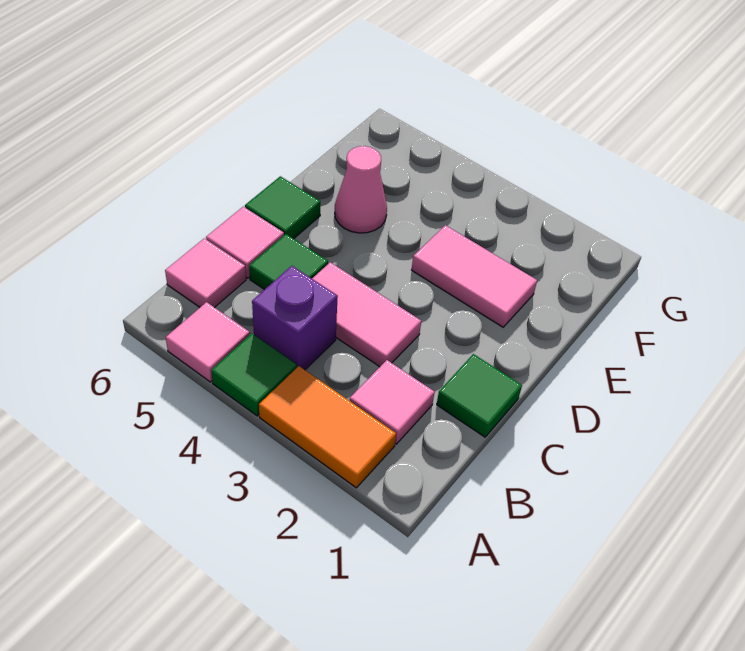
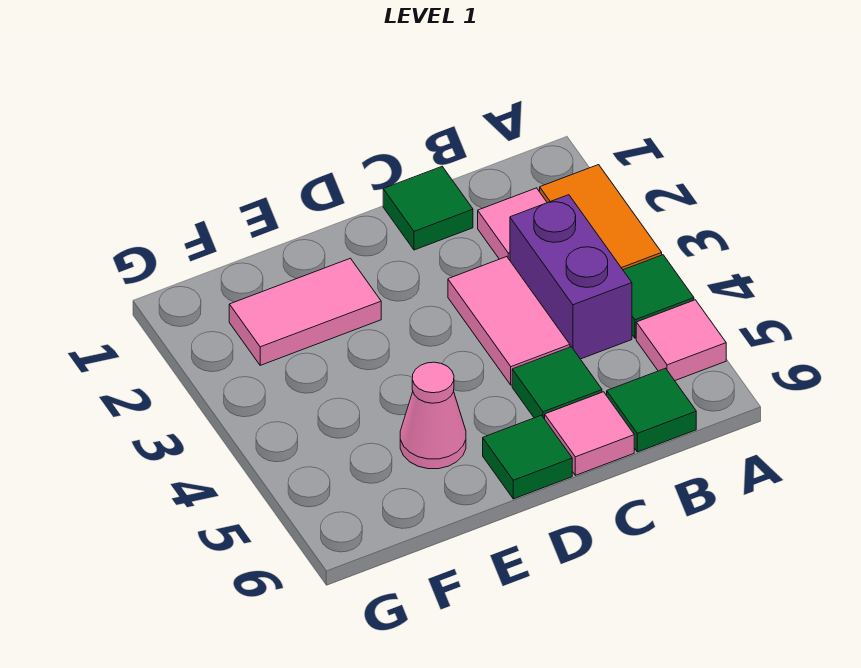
purple brick B4 level 1 -> purple brick B3:B4 level 1
pink tile B6 level 1 -> green tile B6 level 1
pink tile E2:E3 level 1 -> pink tile E2:F2 level 1

